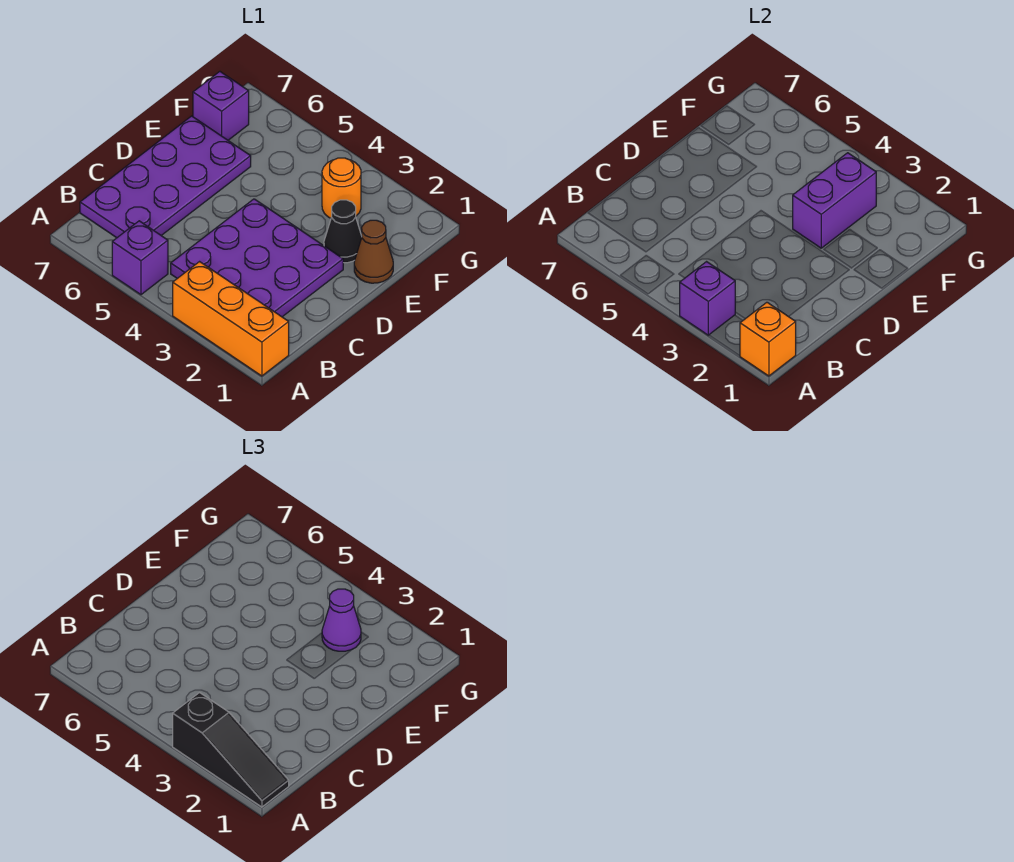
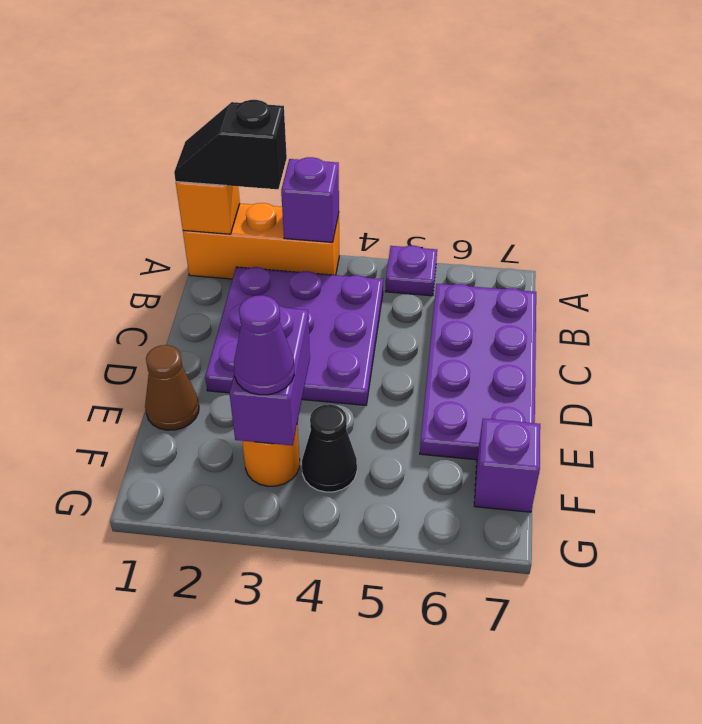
black slope A1:A3 level 3 top 3 -> black slope A1:A2 level 3 top 2
purple brick A5 level 1 -> purple plate A5 level 1
black cone E2 level 1 -> black cone F4 level 1

